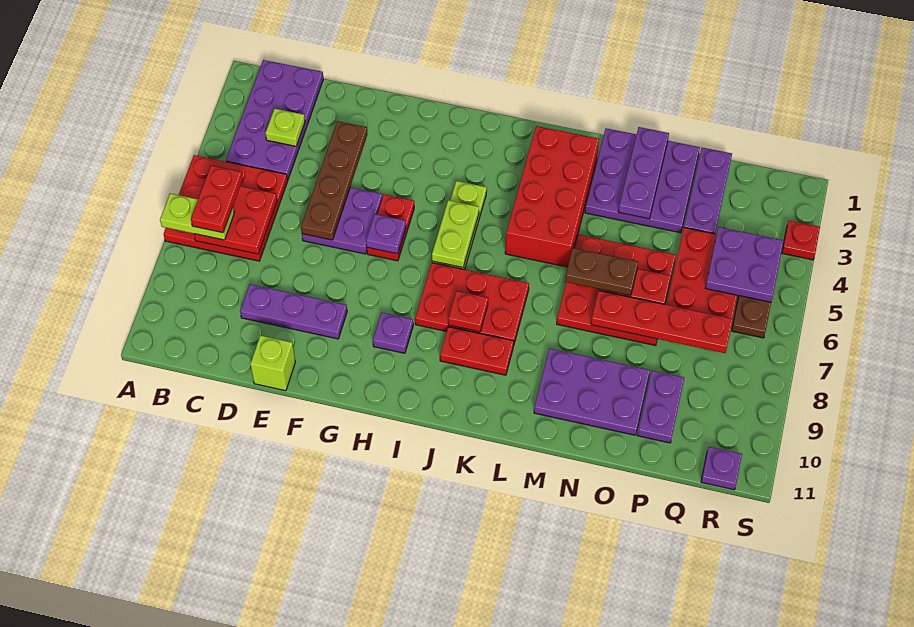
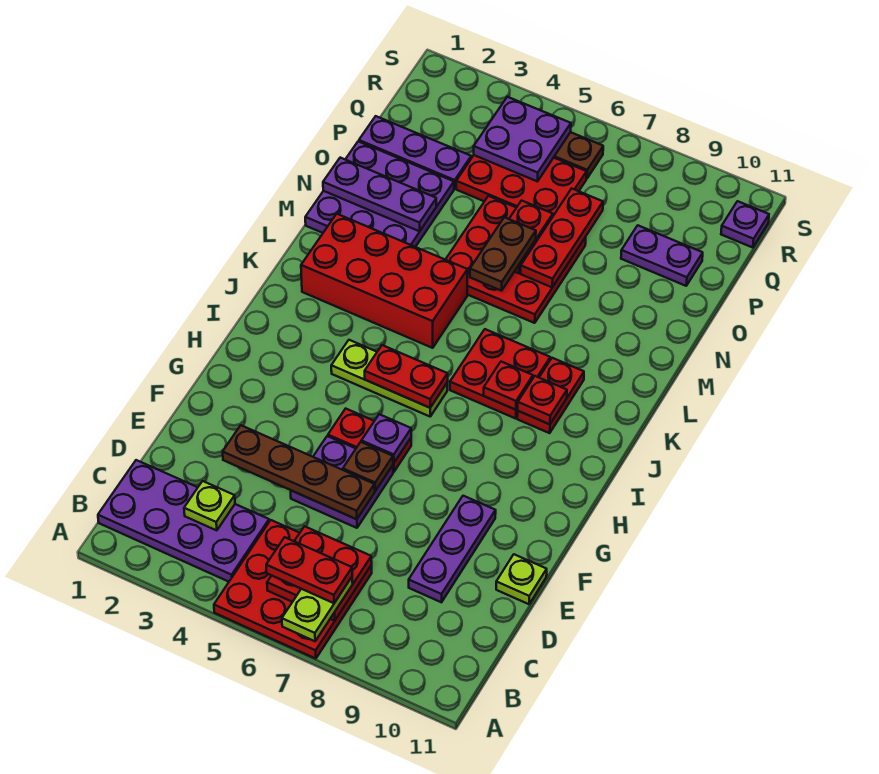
lime brick E11 level 1 -> lime plate E11 level 1
none -> brown plate F6 level 2
purple plate H9 level 1 -> none
lime plate I5:I6 level 2 -> red plate I5:I6 level 2
red plate I7:K8 level 1 -> red plate J7:K8 level 1
purple plate M9:O10 level 1 -> none
red plate N7:Q7 level 2 -> red plate N7:P7 level 2
red plate S3 level 1 -> red plate J9 level 2

